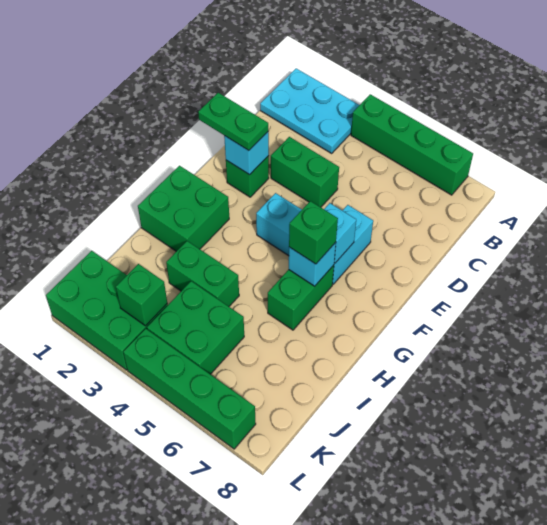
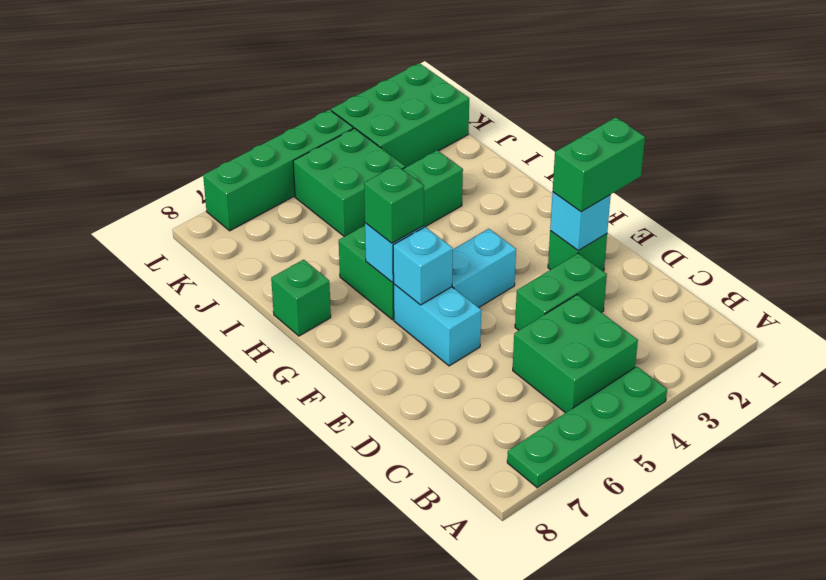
cyan plate A1:B3 level 1 -> none
green brick A4:A7 level 1 -> green plate A4:A7 level 1
green plate E1:E2 level 3 -> green brick E1:E2 level 3
green brick G1:H2 level 1 -> green brick B4:C5 level 1
green brick K3 level 2 -> green brick H8 level 1

